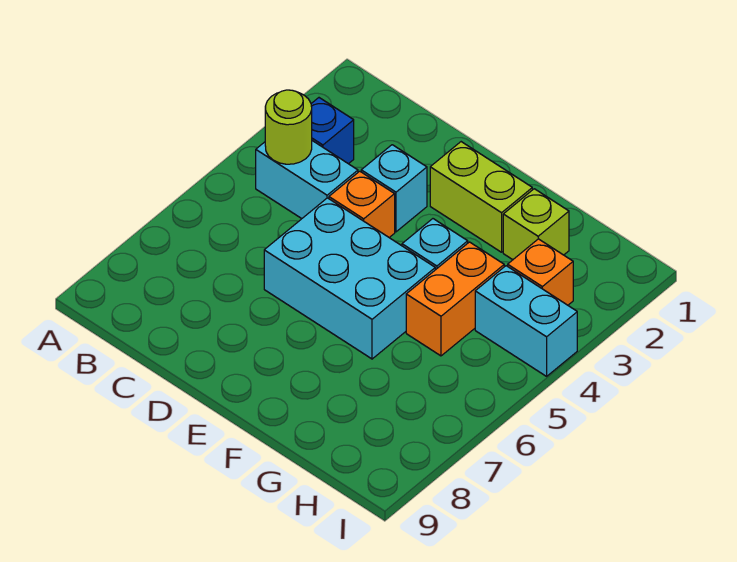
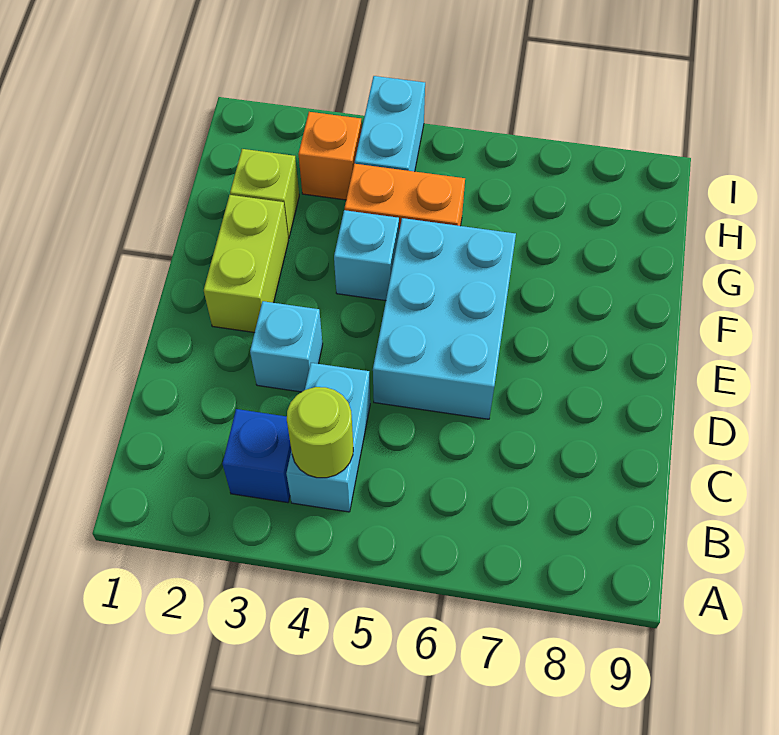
orange brick D4 level 1 -> none

